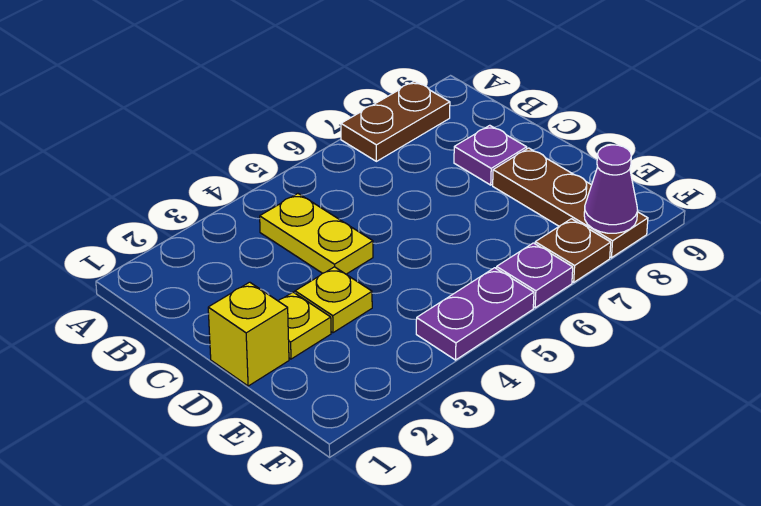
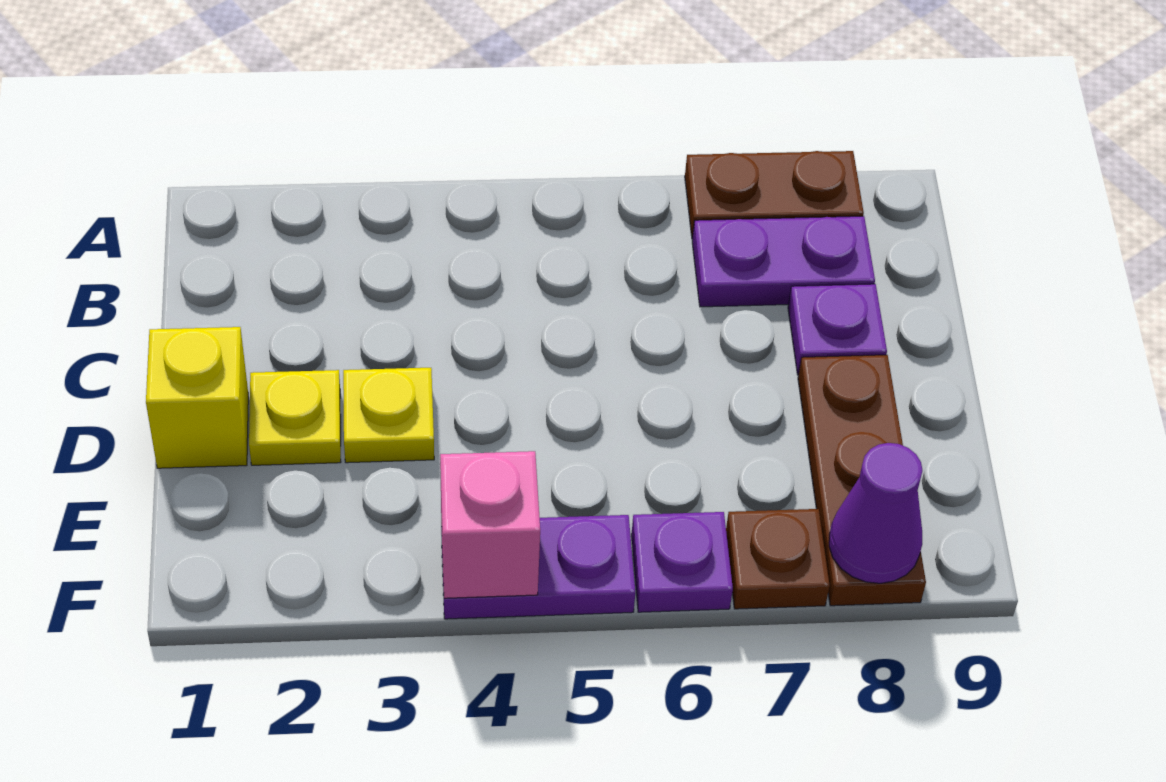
yellow plate B4:C4 level 1 -> none
none -> purple plate B7:B8 level 1
none -> pink brick F4 level 2

